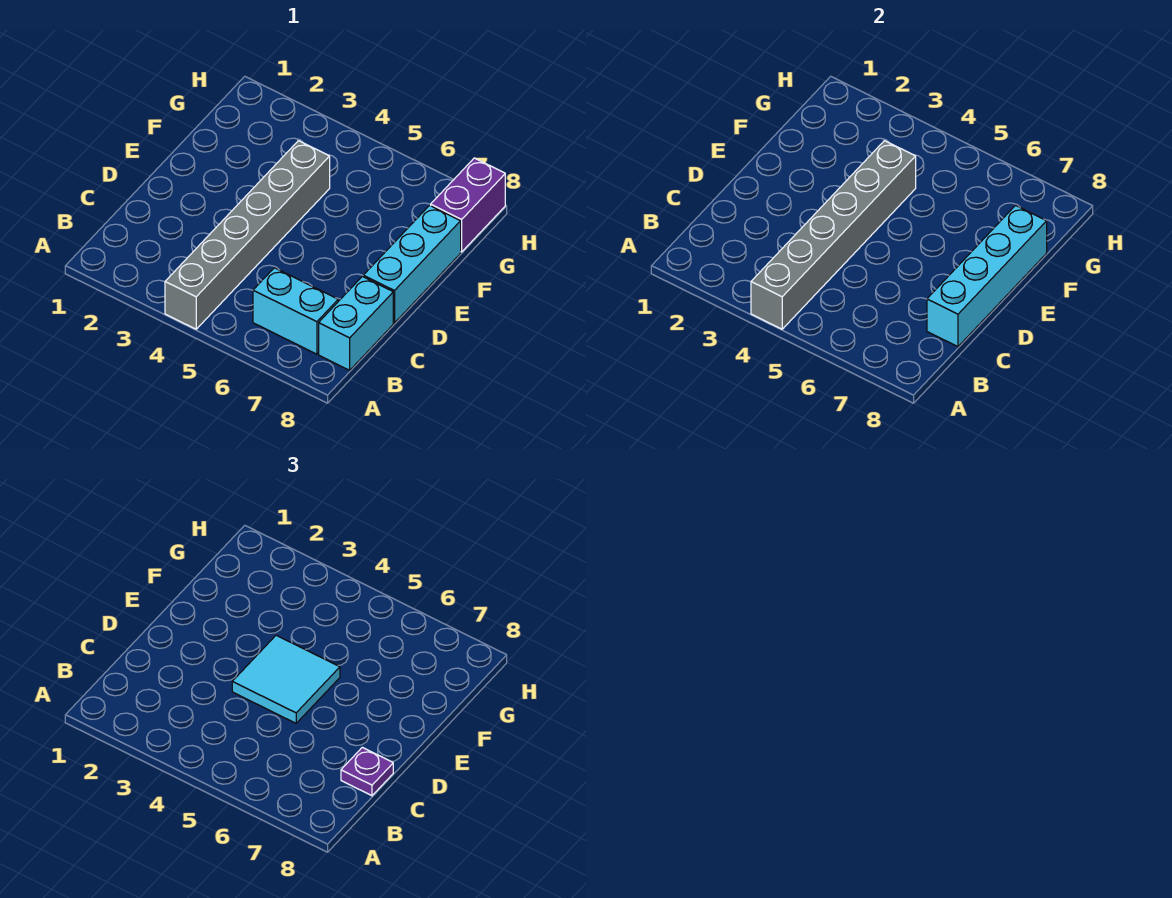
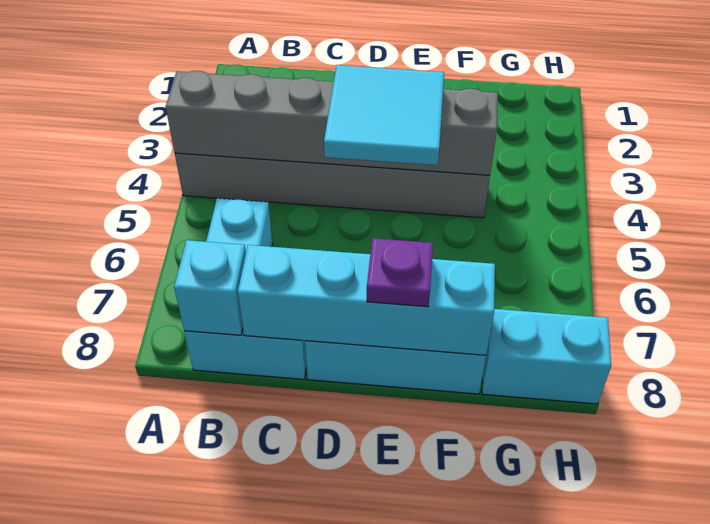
none -> cyan brick B8 level 2
purple plate C8 level 3 -> purple plate E8 level 3
purple brick G8:H8 level 1 -> cyan brick G8:H8 level 1

